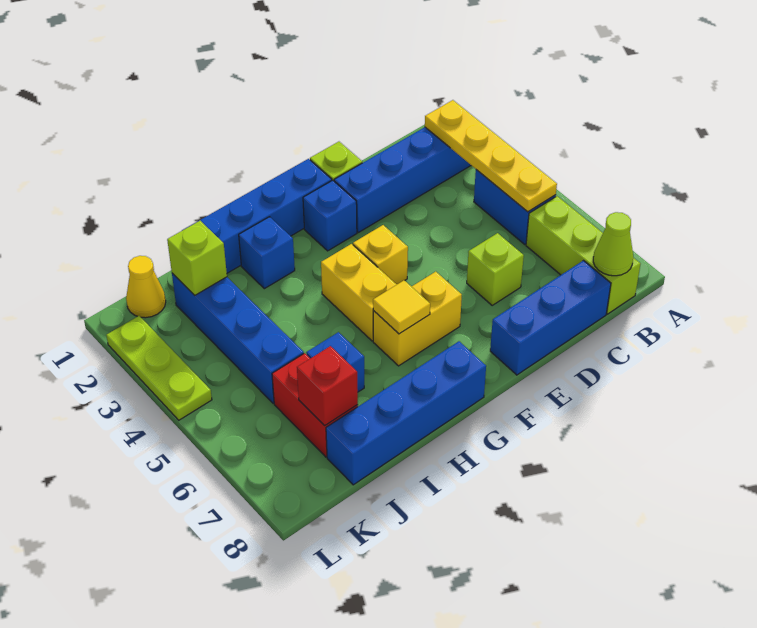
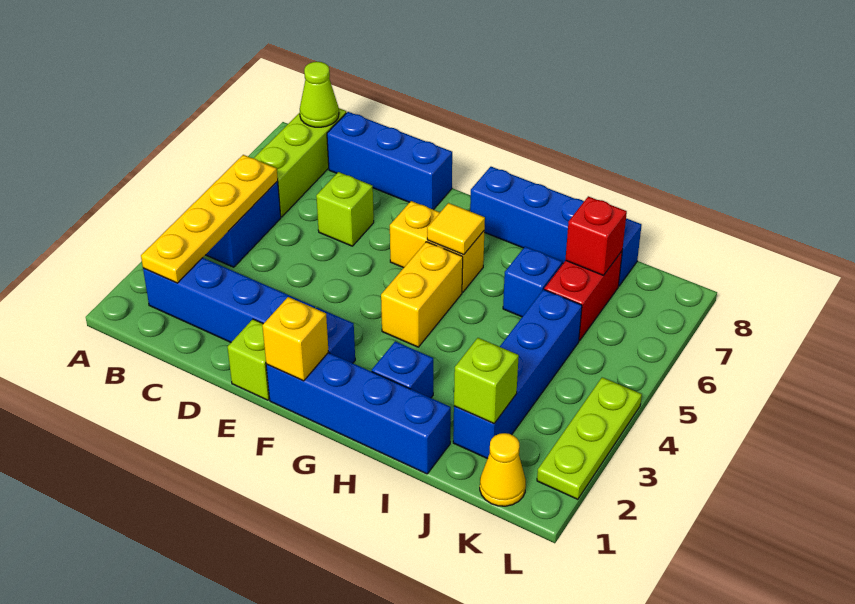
yellow brick F4 level 1 -> yellow brick F1 level 2

